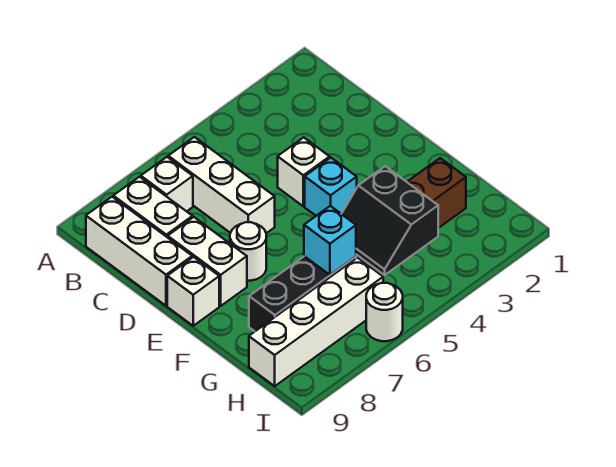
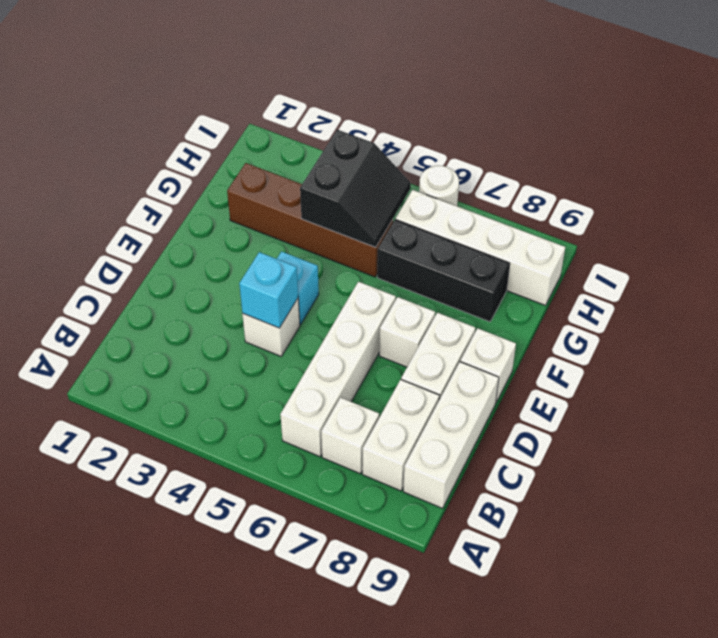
white brick B6:D6 level 1 -> white brick B6:E6 level 1
white round brick E7 level 1 -> white brick E7 level 1
cyan brick G6 level 2 -> cyan brick D4 level 2

